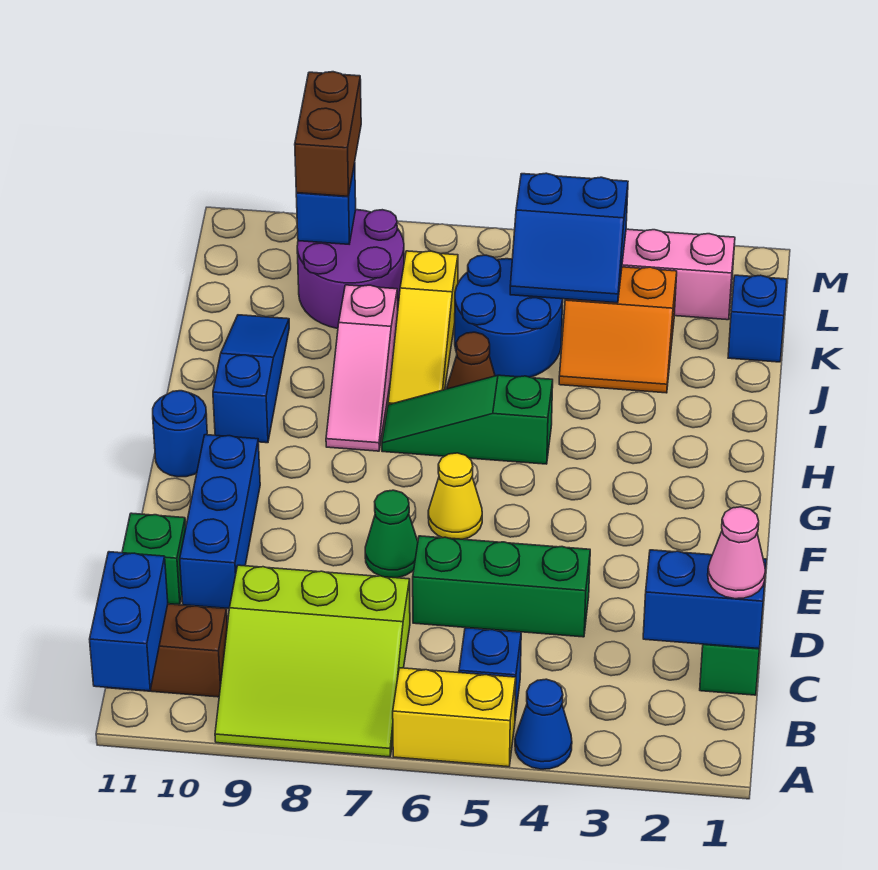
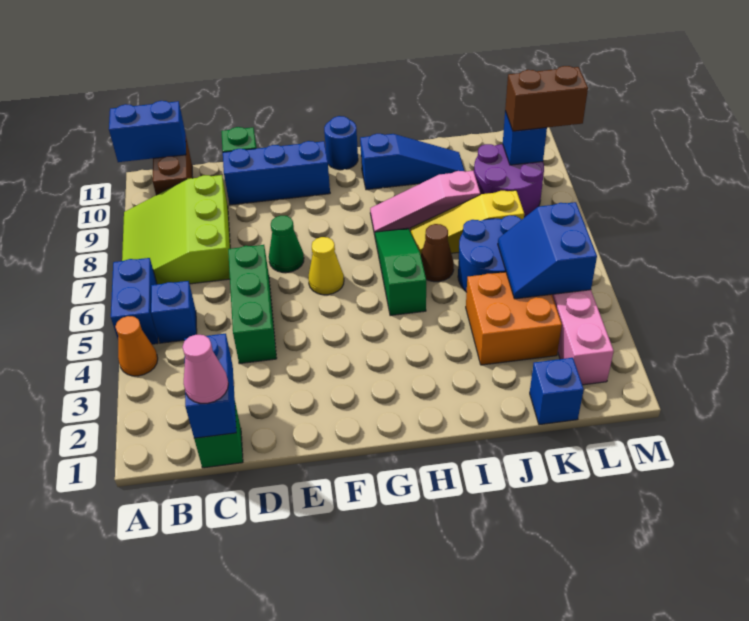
blue cone A4 level 1 -> orange cone A4 level 1
yellow brick A5:A6 level 1 -> blue brick A5:A6 level 1
orange slope J3:K4 level 1 top K -> orange brick J3:K4 level 1

